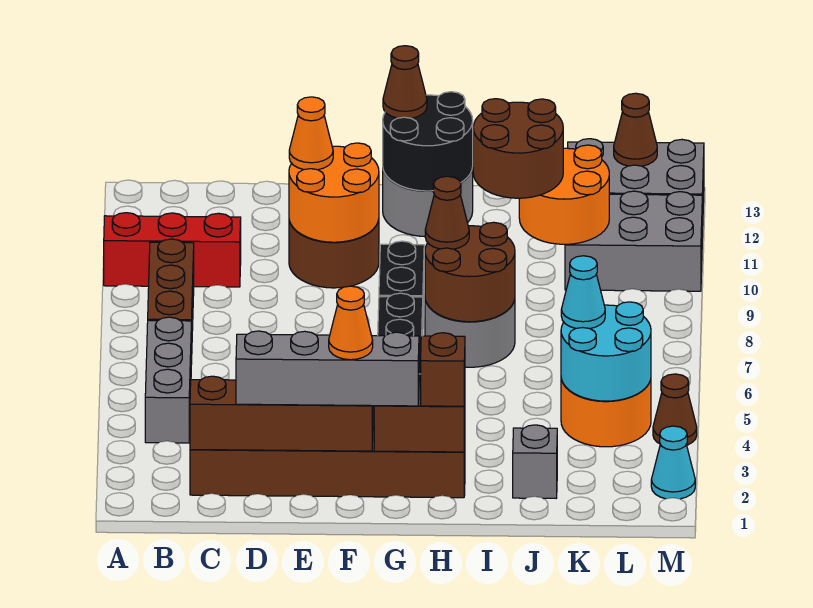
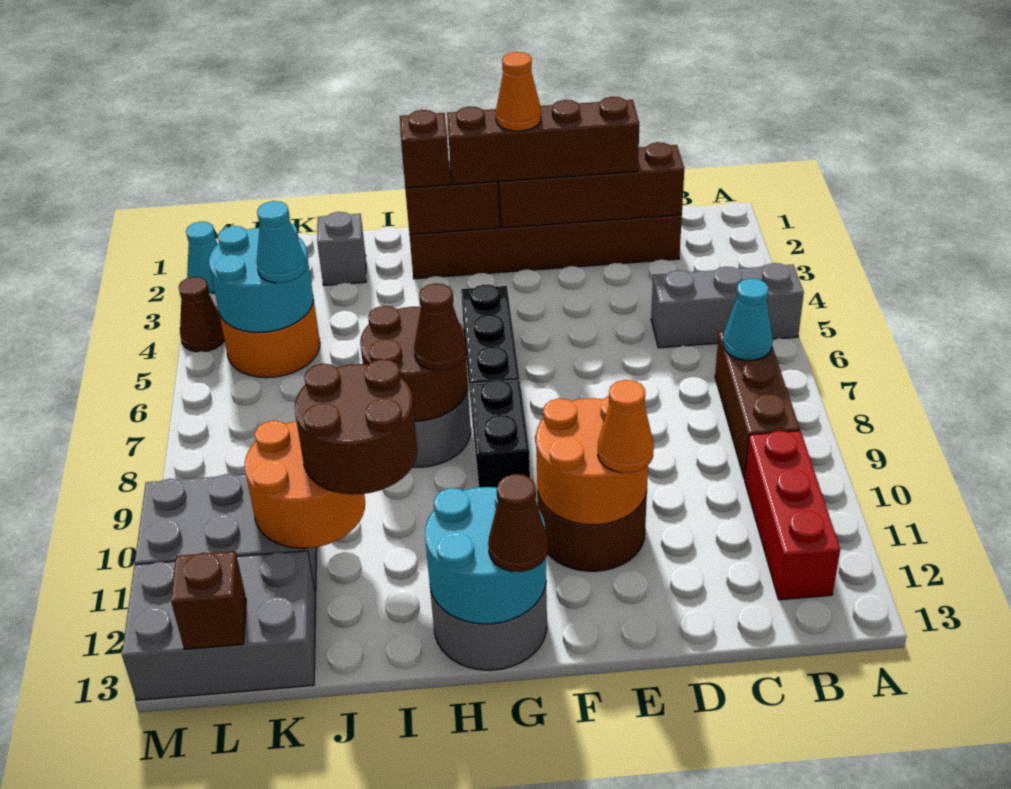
red brick A10:C10 level 1 -> red brick B10:B12 level 1
grey brick B4:B6 level 1 -> grey brick A5:C5 level 1
none -> cyan cone B7 level 2
grey brick D2:G2 level 3 -> brown brick D2:G2 level 3
black round brick G12:H13 level 2 -> cyan round brick G12:H13 level 2
brown cone L13 level 2 -> brown brick L13 level 2

